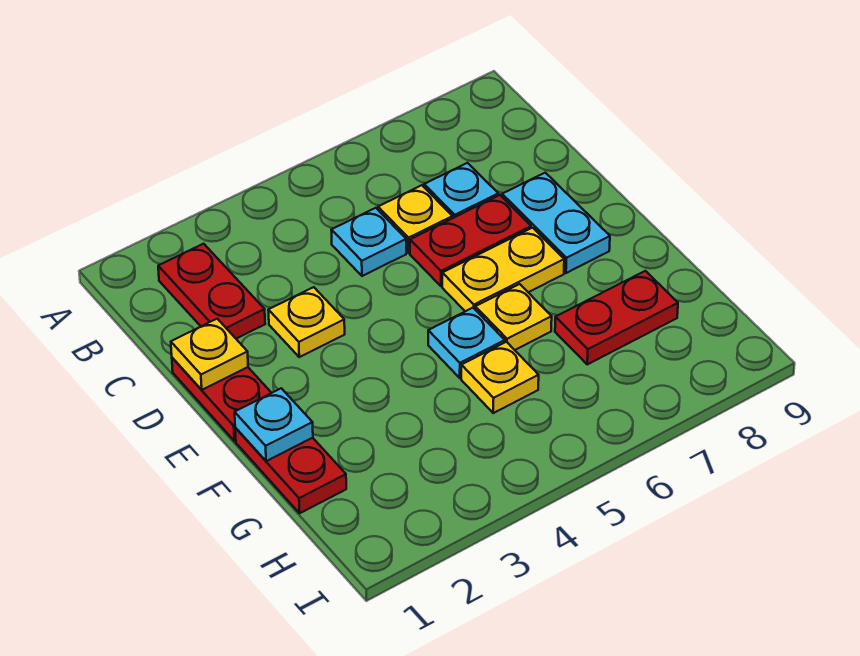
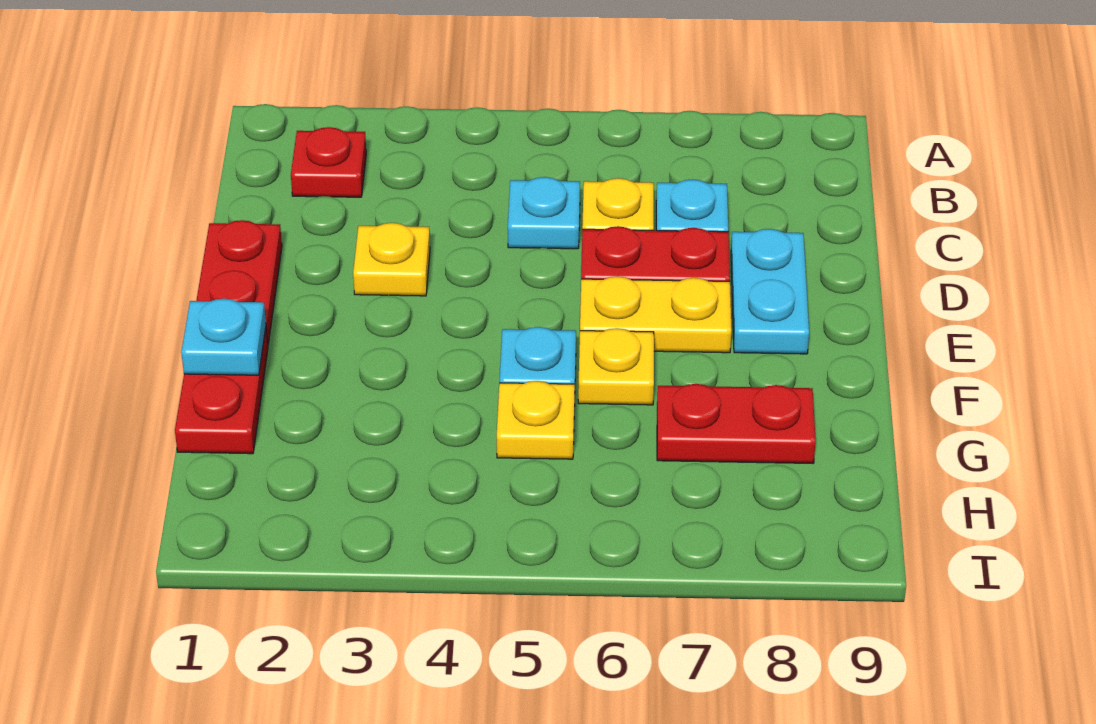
red plate B2:C2 level 1 -> red plate B2 level 1
yellow plate D1 level 2 -> none

